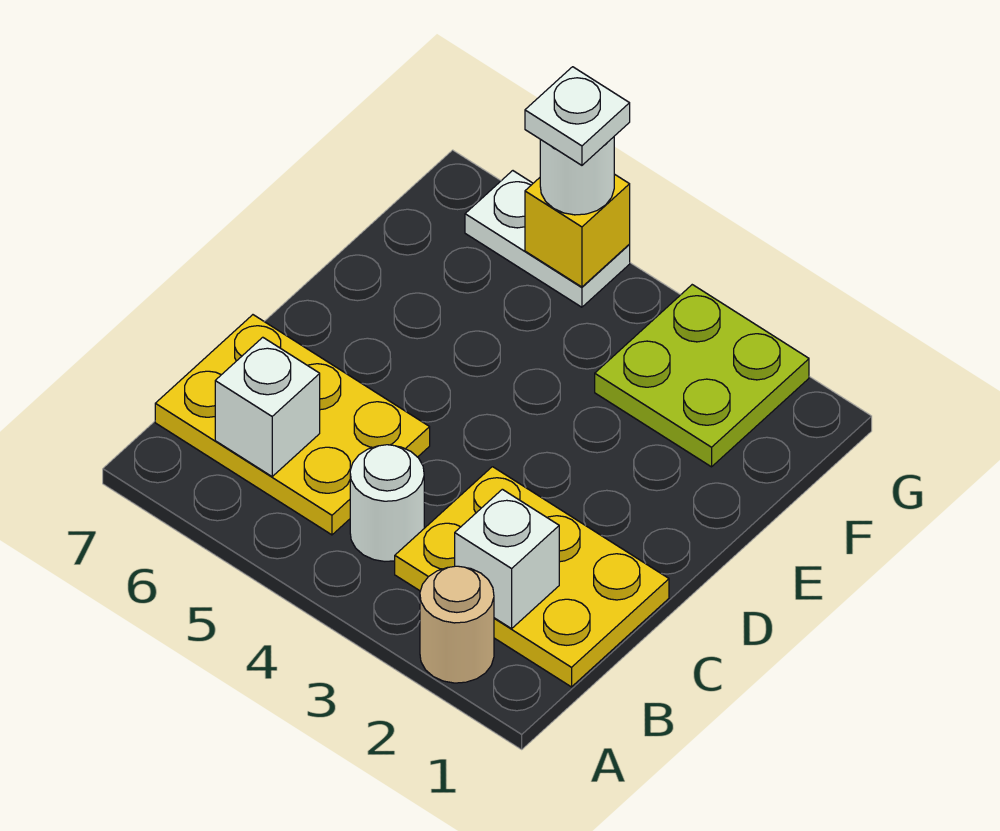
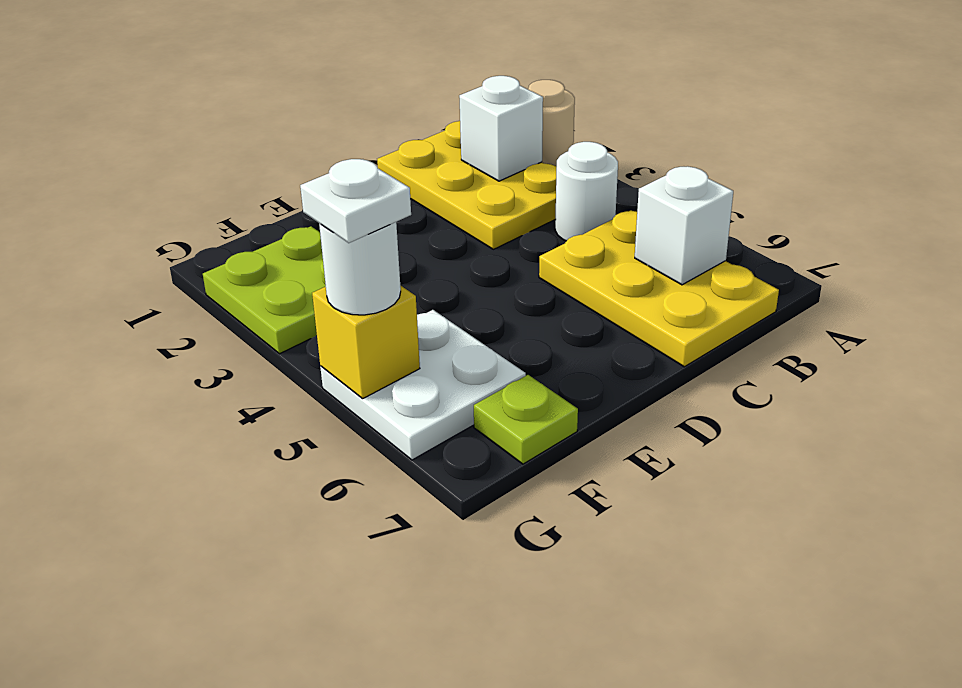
none -> lime plate F7 level 1
white plate G5:G6 level 1 -> white plate F5:G6 level 1

